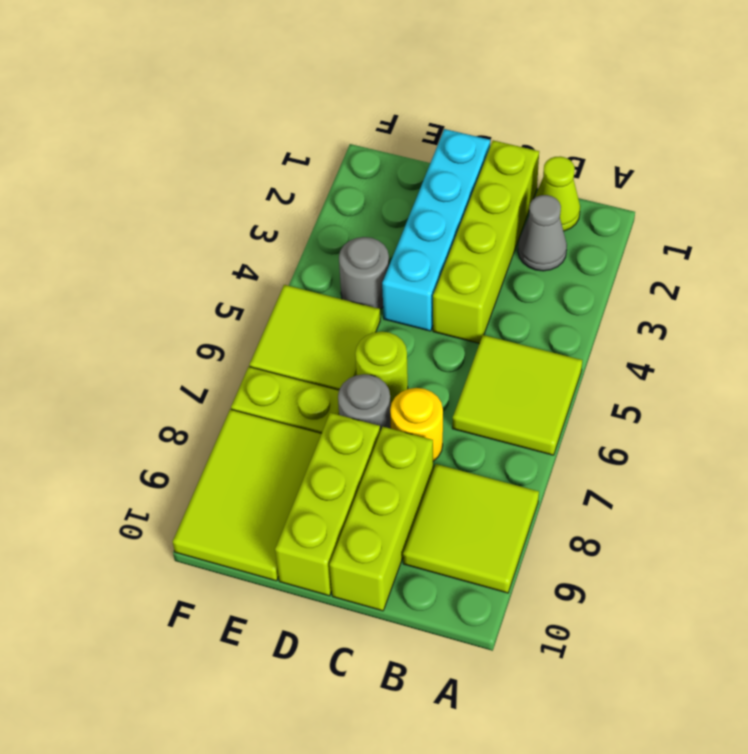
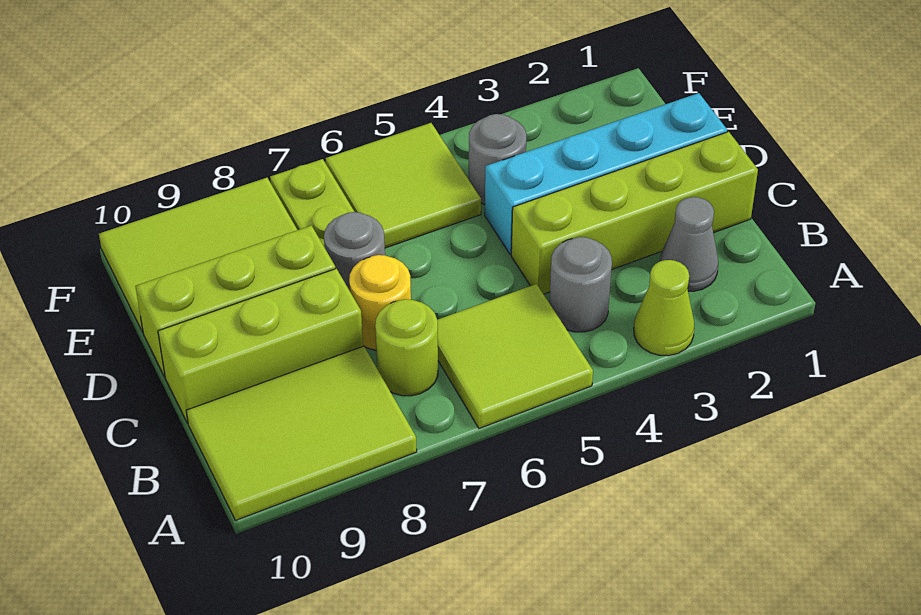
lime tile A8:B9 level 1 -> lime tile A8:B10 level 1
lime cone B1 level 1 -> lime cone A3 level 1
none -> grey round brick B4 level 1
lime round brick D6 level 1 -> lime round brick B7 level 1

